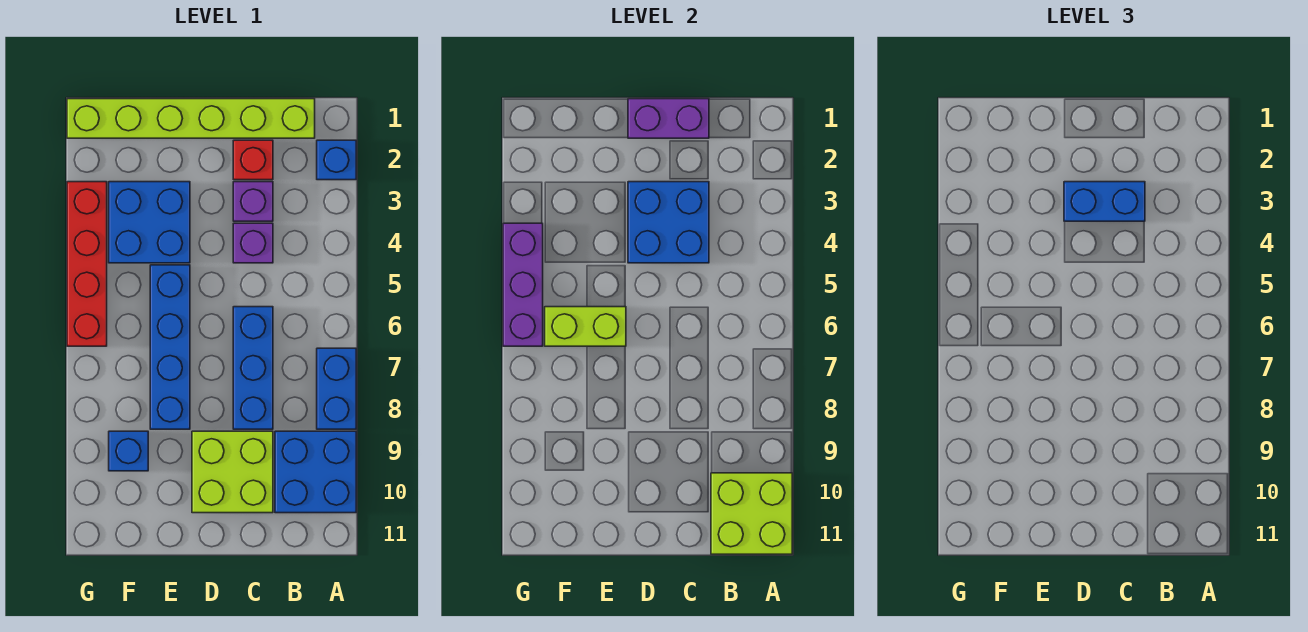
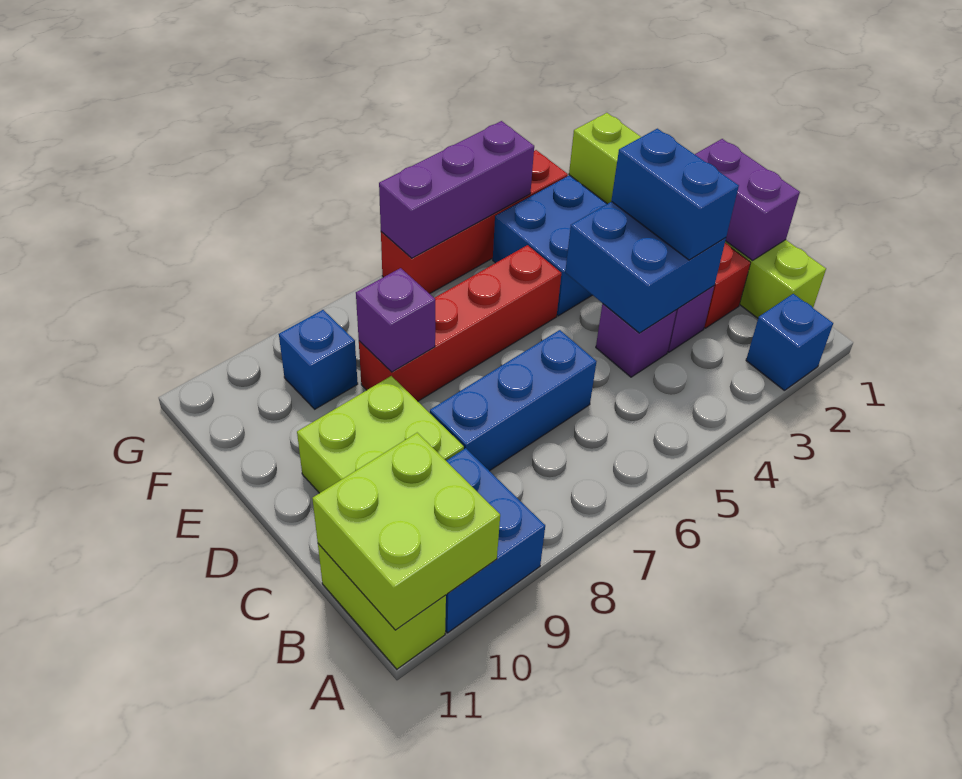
blue brick A7:A8 level 1 -> none
blue brick E5:E8 level 1 -> red brick E5:E8 level 1
lime brick E6:F6 level 2 -> lime brick A11:B11 level 1
none -> purple brick E8 level 2

